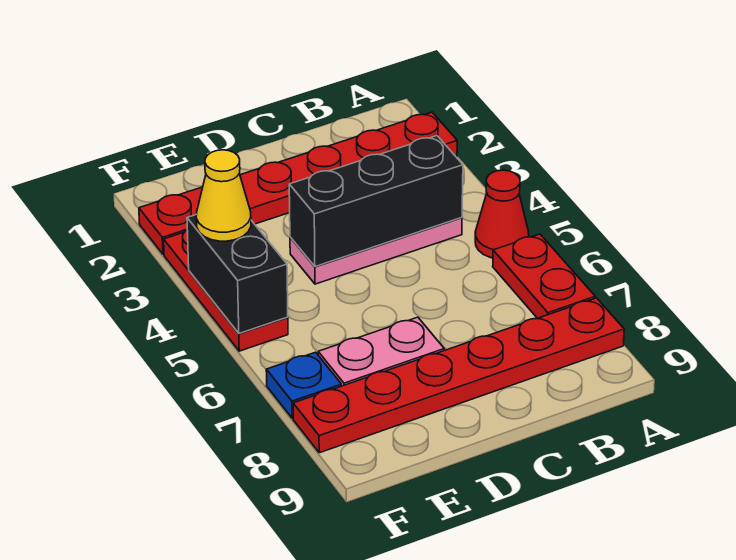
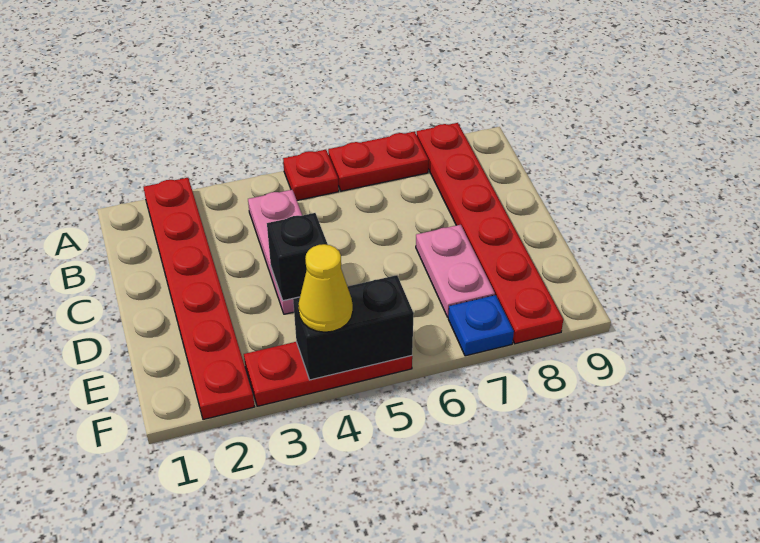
red cone A5 level 1 -> red plate A5 level 1
black brick B4:D4 level 2 -> black brick D4 level 2

